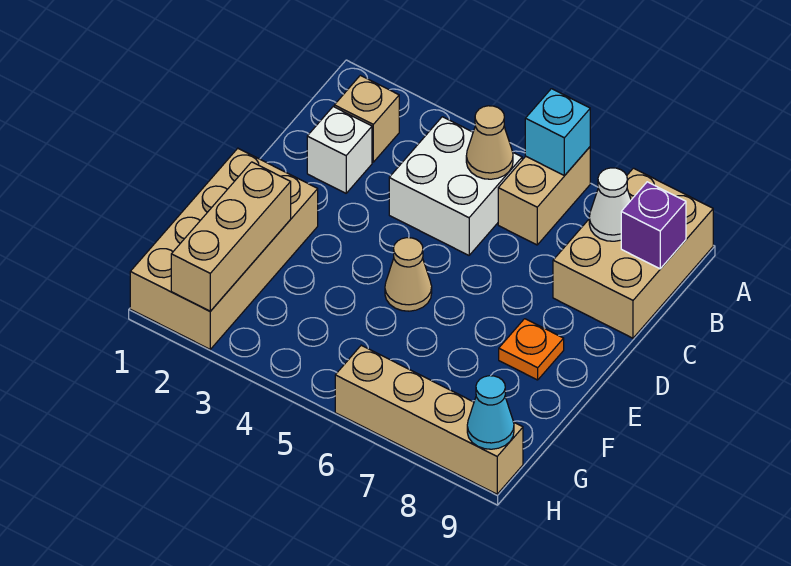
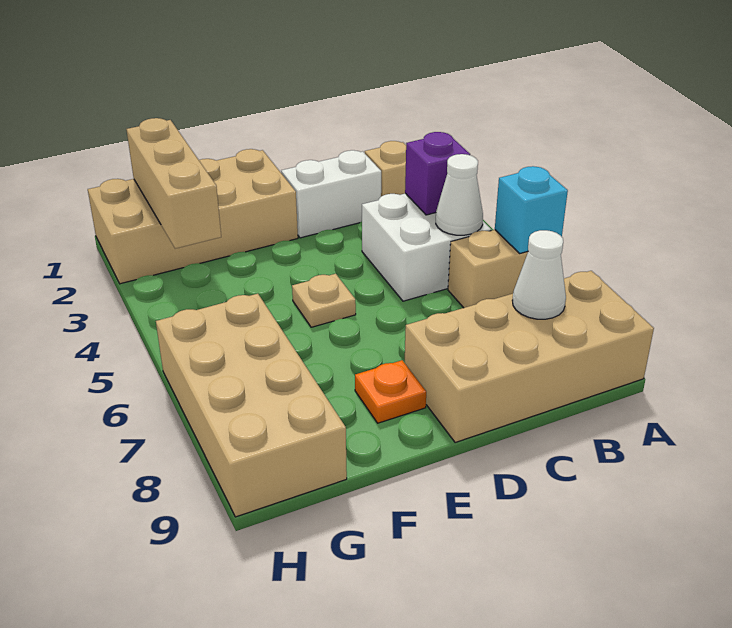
tan brick A8:C9 level 1 -> tan brick A8:D9 level 1
tan cone B5 level 2 -> white cone B5 level 2
purple brick B9 level 2 -> purple brick B4 level 2
white brick C2 level 1 -> white brick C2:D2 level 1
tan cone E5 level 1 -> tan plate E5 level 1
tan brick F2:H2 level 2 -> tan brick G1:G3 level 2
tan brick H6:H9 level 1 -> tan brick G6:H9 level 1
cyan cone H9 level 2 -> none

